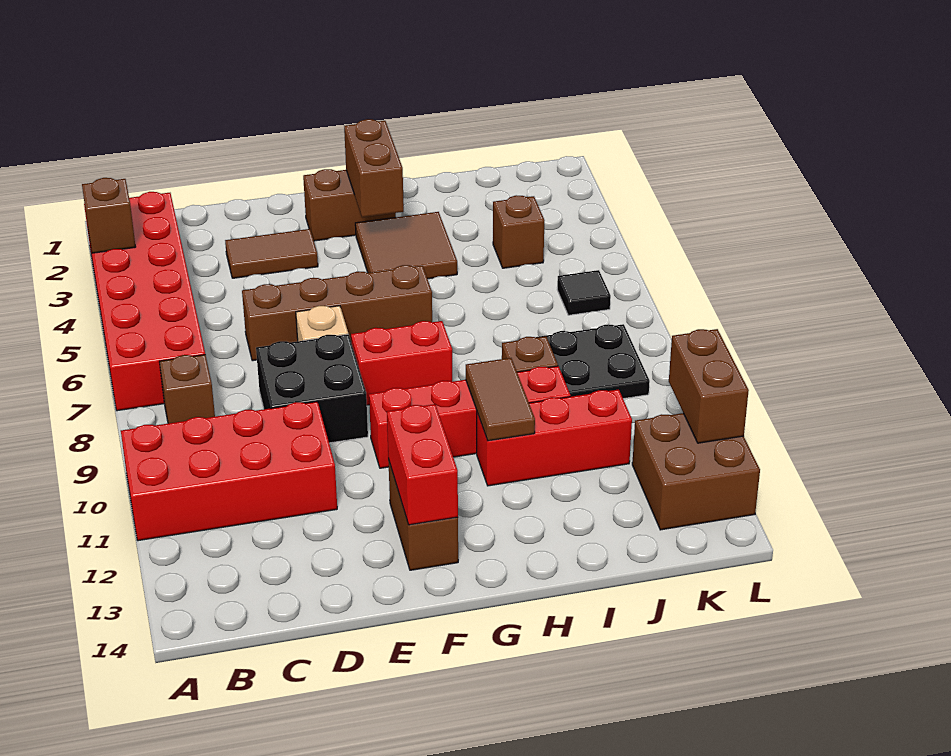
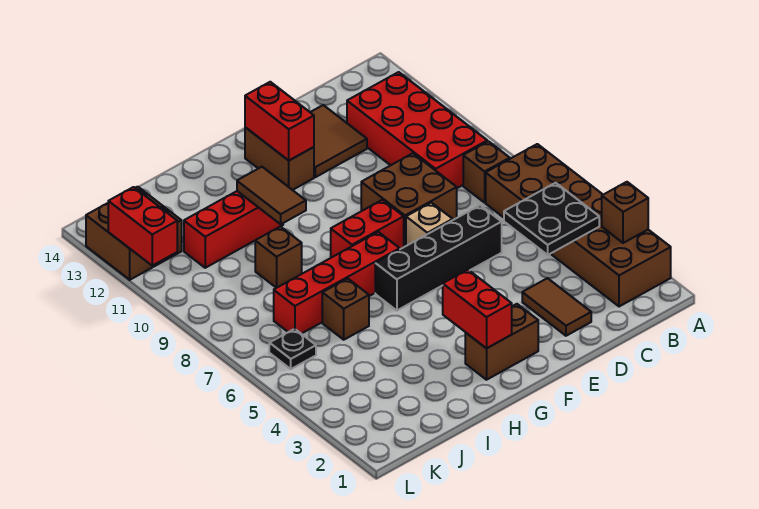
red brick A2:B7 level 1 -> brown brick A2:B7 level 1
red brick A10:D11 level 1 -> red brick B9:C12 level 1
brown tile D3:E3 level 1 -> brown tile D2:D3 level 1
brown brick D6:G6 level 1 -> black brick D6:G6 level 1
black brick D8:E9 level 1 -> brown brick D8:E9 level 1
red brick F10:I10 level 1 -> red brick G7:J7 level 1
brown brick G2:G3 level 2 -> red brick G2:G3 level 2
brown tile G3:H4 level 1 -> brown tile D12:E13 level 1
brown brick J4 level 1 -> brown brick I6 level 1
black plate J8:K9 level 1 -> black plate B4:C5 level 2
black tile K6 level 1 -> black plate K6 level 1
brown brick L11:L12 level 2 -> red brick L11:L12 level 2

